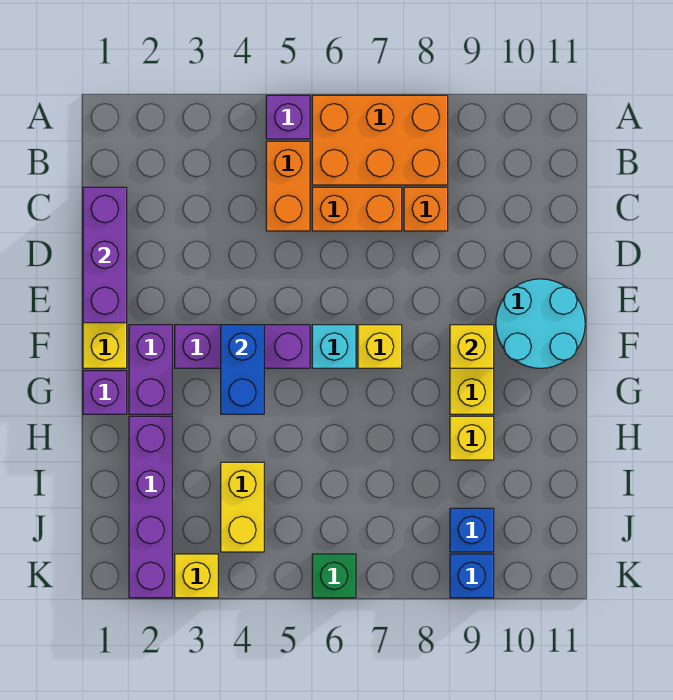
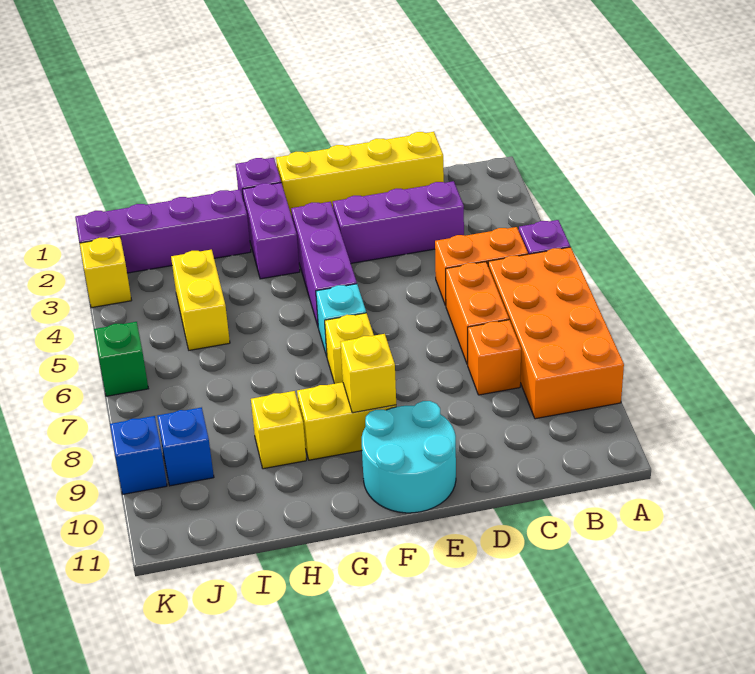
orange brick A6:B8 level 1 -> orange brick A6:B9 level 1
purple brick C1:E1 level 2 -> purple brick C3:E3 level 1
purple brick F2:G2 level 1 -> purple brick G2:G3 level 1
blue brick F4:G4 level 2 -> none
yellow brick I4:J4 level 1 -> yellow brick I4:I5 level 1

